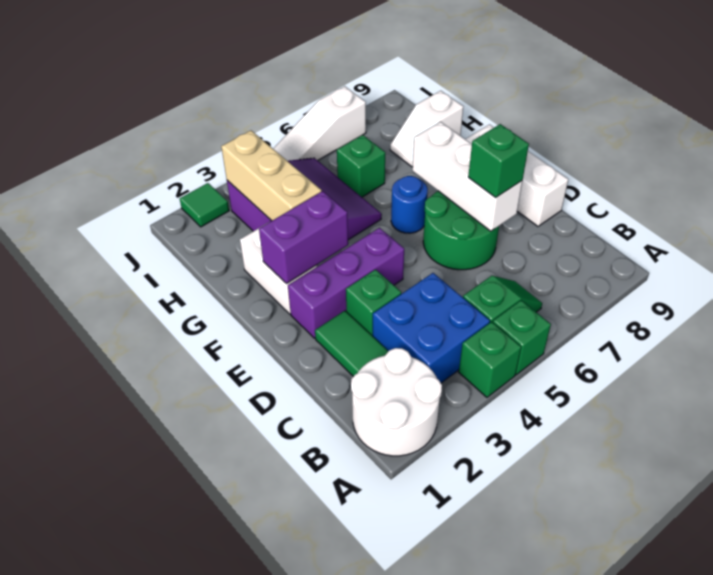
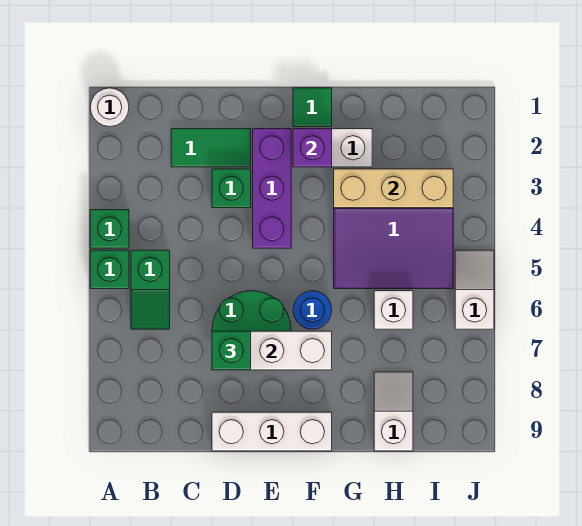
white round brick A1:B2 level 1 -> white round brick A1 level 1
blue brick B3:C4 level 1 -> none
purple brick F2:F3 level 2 -> purple brick F2 level 2
green brick H6 level 1 -> white brick H6 level 1
green tile J2 level 1 -> green tile F1 level 1
white slope J5:J7 level 1 top 7 -> white slope J5:J6 level 1 top 6

